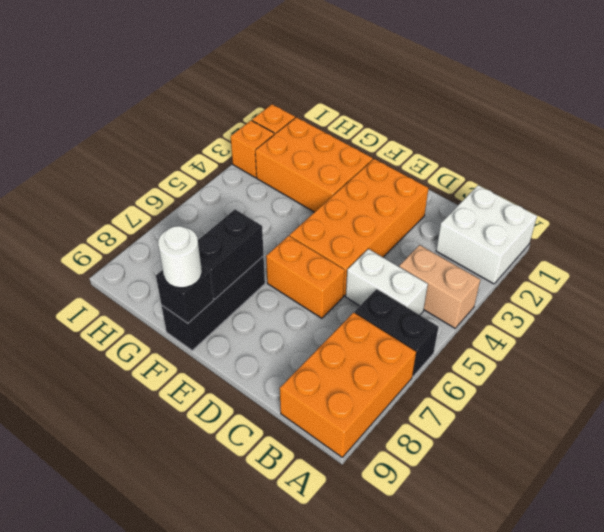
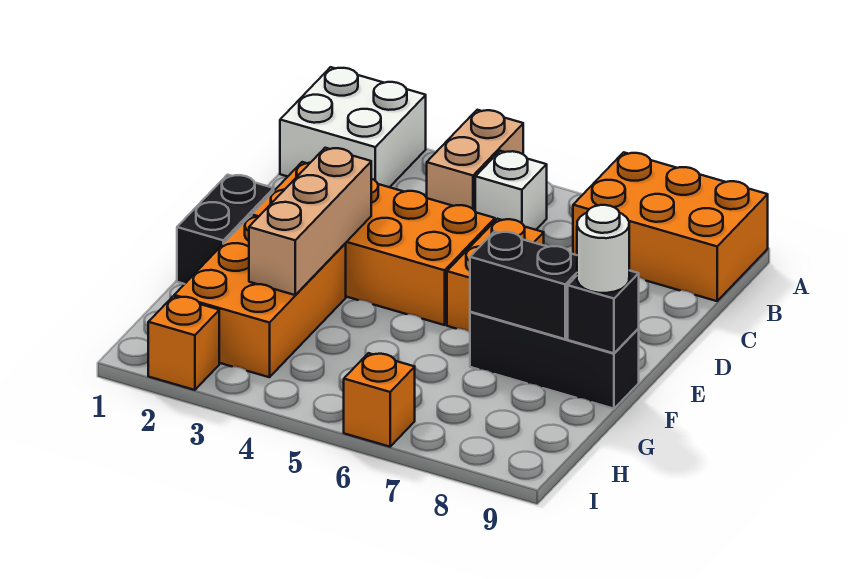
black brick A6:B6 level 1 -> black brick E1:F1 level 1
white brick B5:C5 level 1 -> white brick B5 level 1
none -> tan brick E3:G3 level 2
orange brick I3 level 1 -> orange brick I6 level 1

